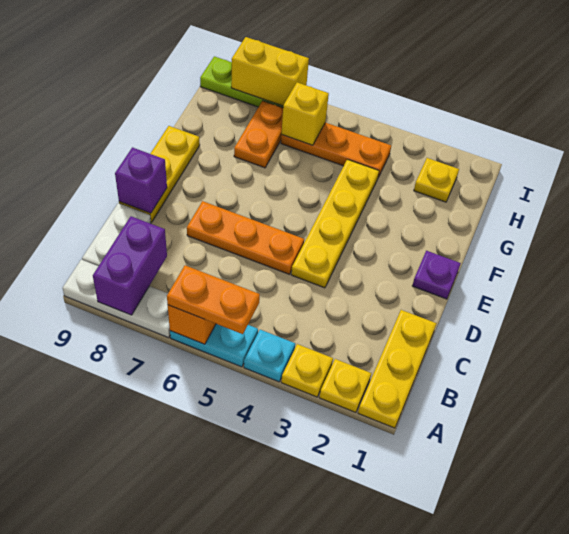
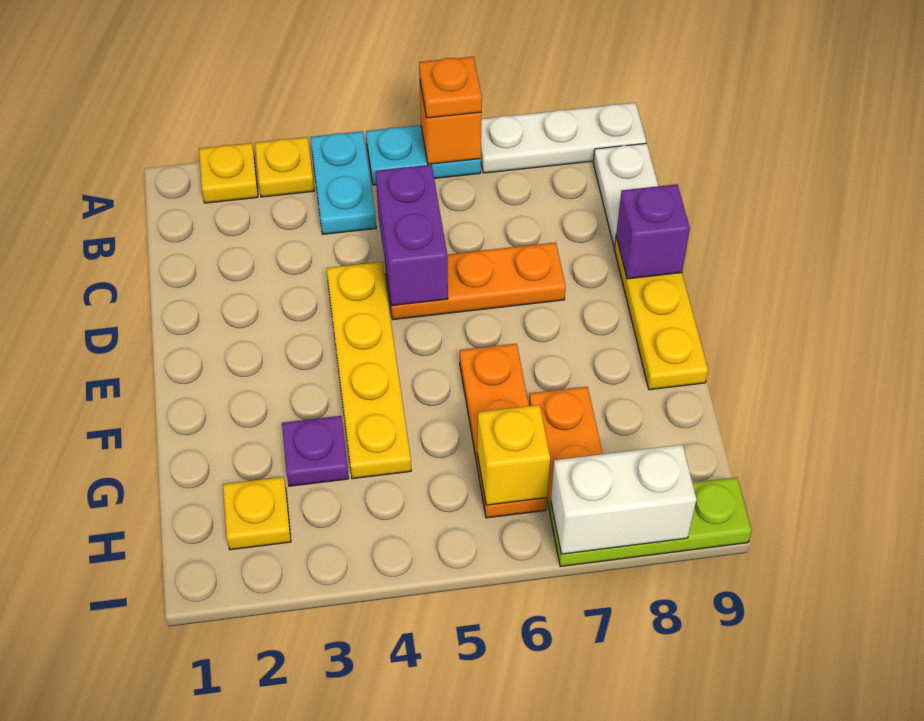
yellow plate A1:C1 level 1 -> none
cyan plate A4 level 1 -> cyan plate A4:B4 level 1
orange plate A5:A6 level 3 -> orange plate A6 level 3
purple brick A8:B8 level 2 -> purple brick C5:D5 level 2
purple plate E1 level 1 -> purple plate G3 level 1
orange plate H4:H6 level 1 -> orange plate F6:H6 level 1
yellow brick I7:I8 level 2 -> white brick I7:I8 level 2

